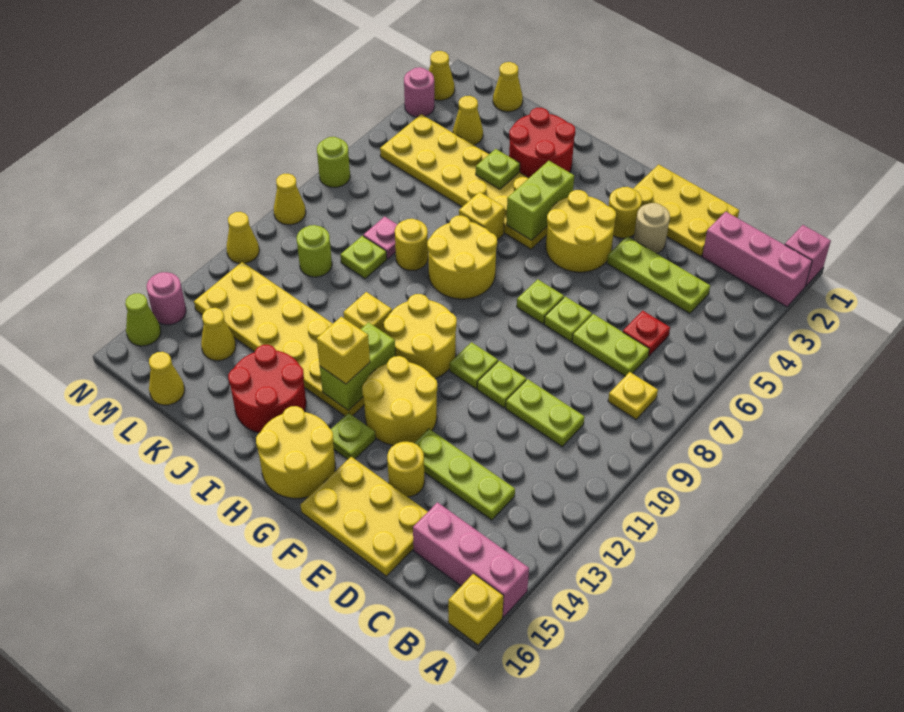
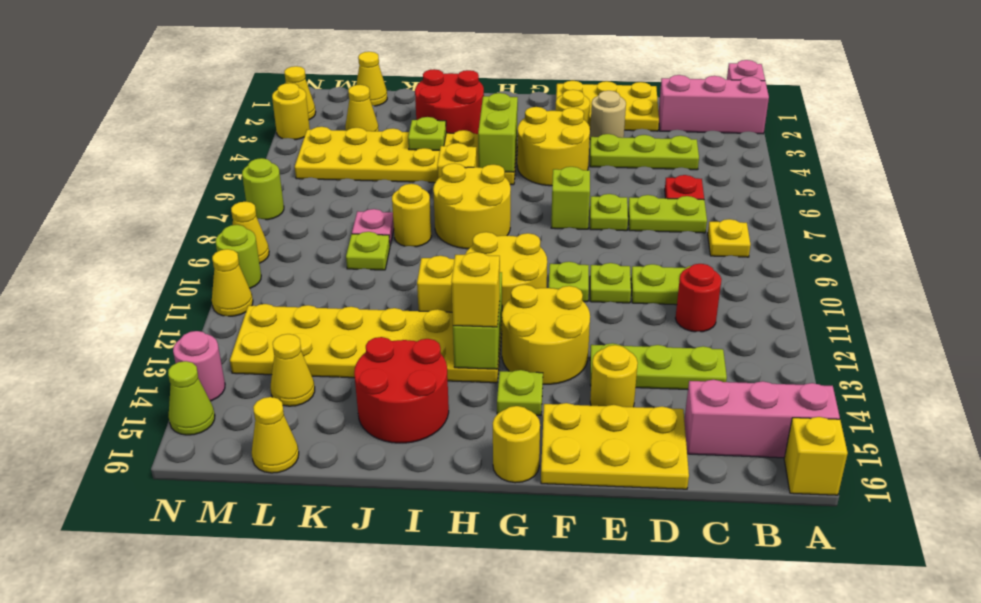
none -> red round brick C11 level 1
lime plate F7 level 1 -> lime brick F7 level 1
yellow round brick G15:H16 level 1 -> yellow round brick G16 level 1
lime round brick L10 level 1 -> lime round brick N10 level 1
pink round brick N3 level 1 -> yellow round brick N3 level 1

